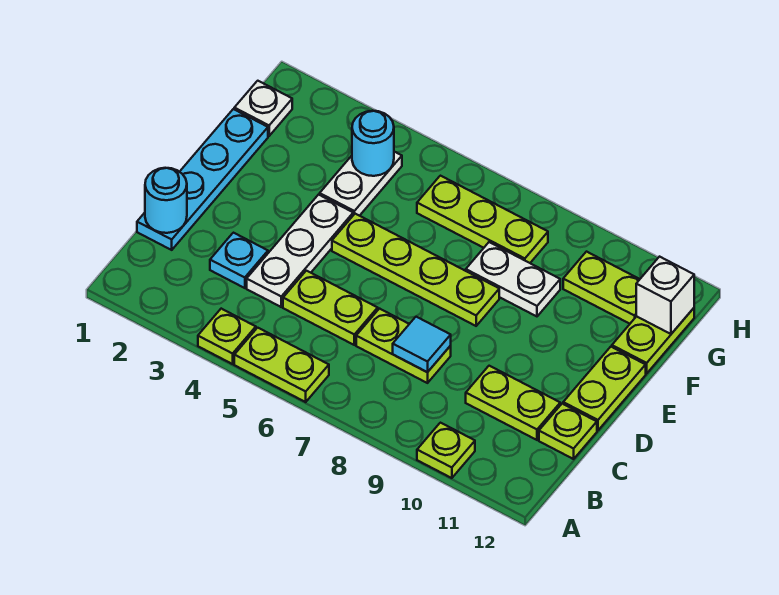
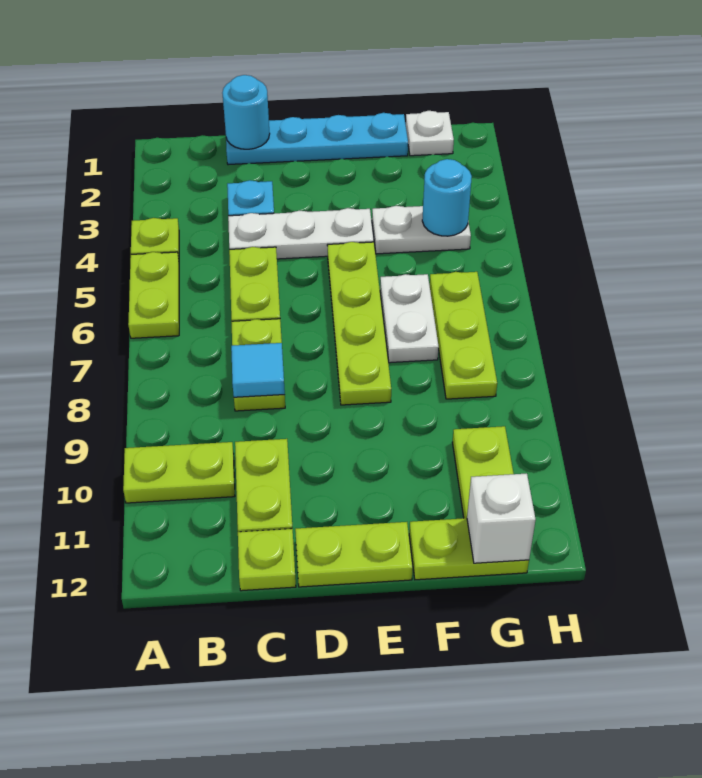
lime plate A10 level 1 -> lime plate A10:B10 level 1
white plate F8:F9 level 1 -> white plate F6:F7 level 1

